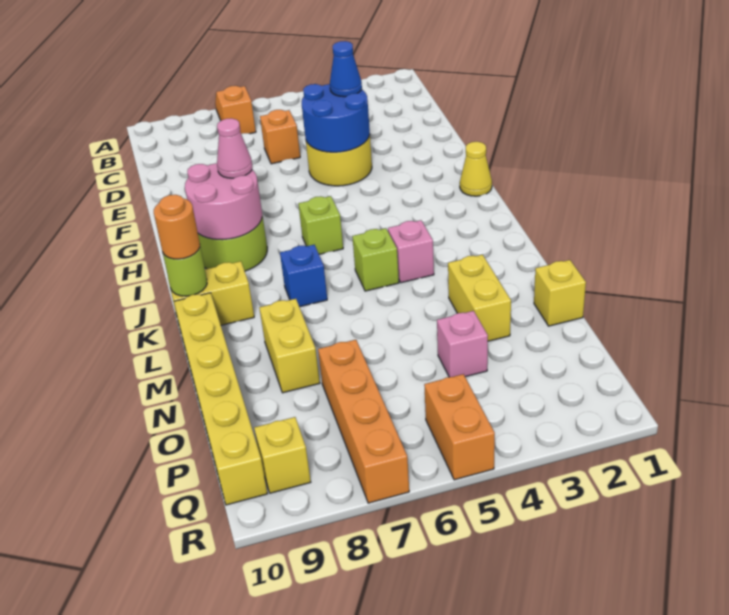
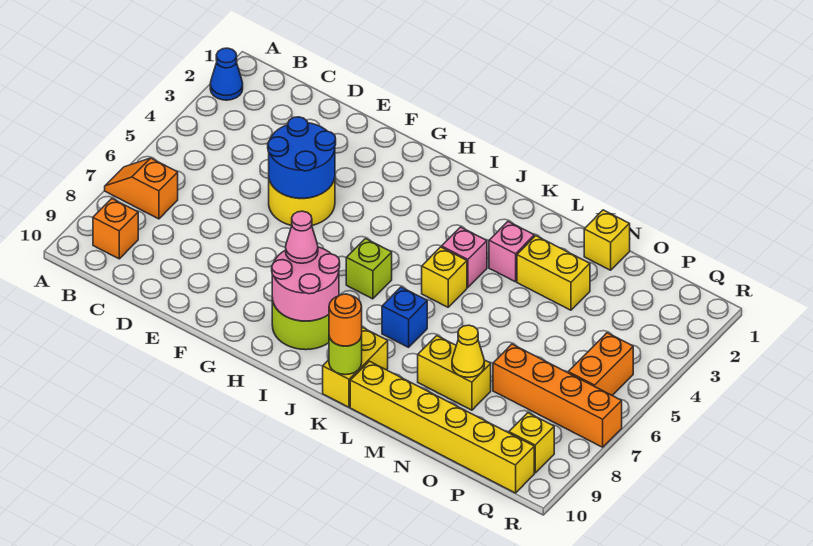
orange brick D6 level 1 -> orange brick B9 level 1
blue cone E4 level 3 -> blue cone A2 level 1
yellow cone H1 level 1 -> yellow cone N8 level 2
lime brick K5 level 1 -> yellow brick K5 level 1
pink brick O4 level 1 -> pink brick L3 level 1
orange brick Q5:R5 level 1 -> orange brick Q5:Q6 level 1

